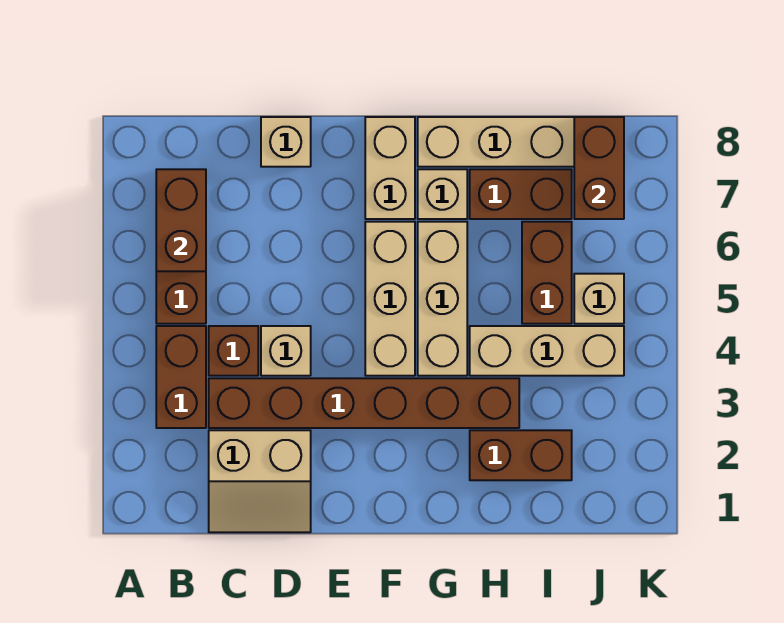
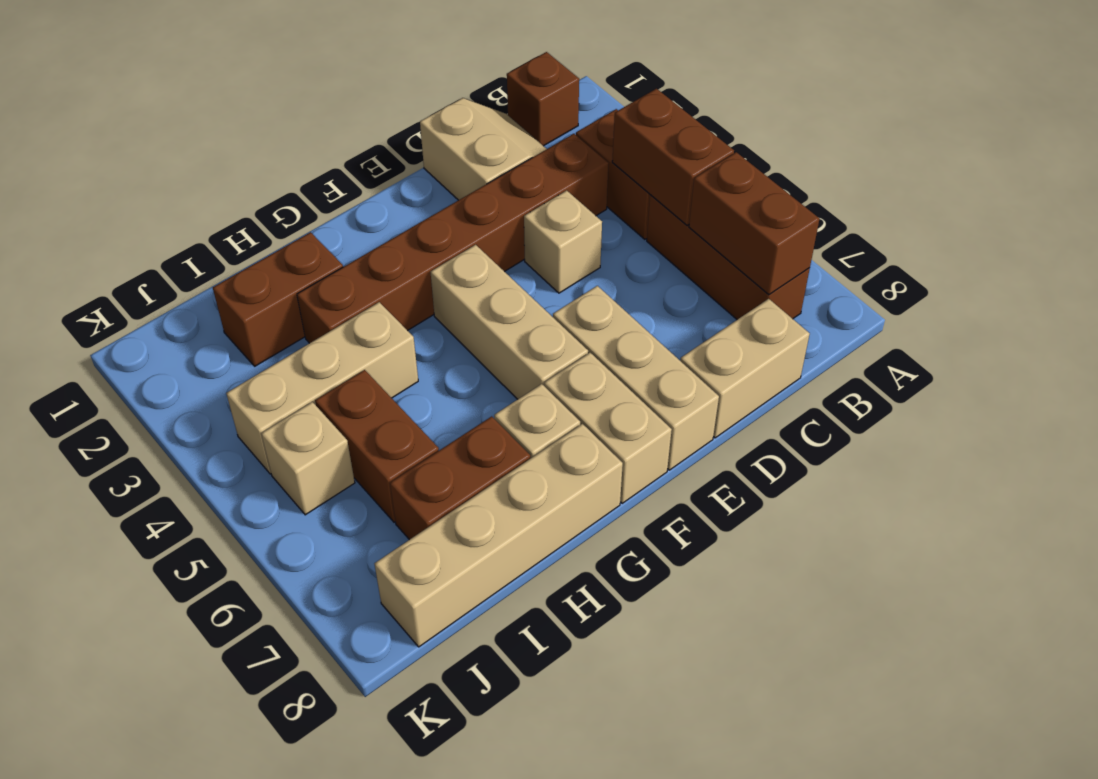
tan slope C1:D2 level 1 top 2 -> tan slope C1:D2 level 1 top D
brown brick C4 level 1 -> brown brick B1 level 1
tan brick D8 level 1 -> tan brick C8:D8 level 1
tan brick G4:G6 level 1 -> tan brick E6:E8 level 1
brown brick J7:J8 level 2 -> brown brick B4:B5 level 2

